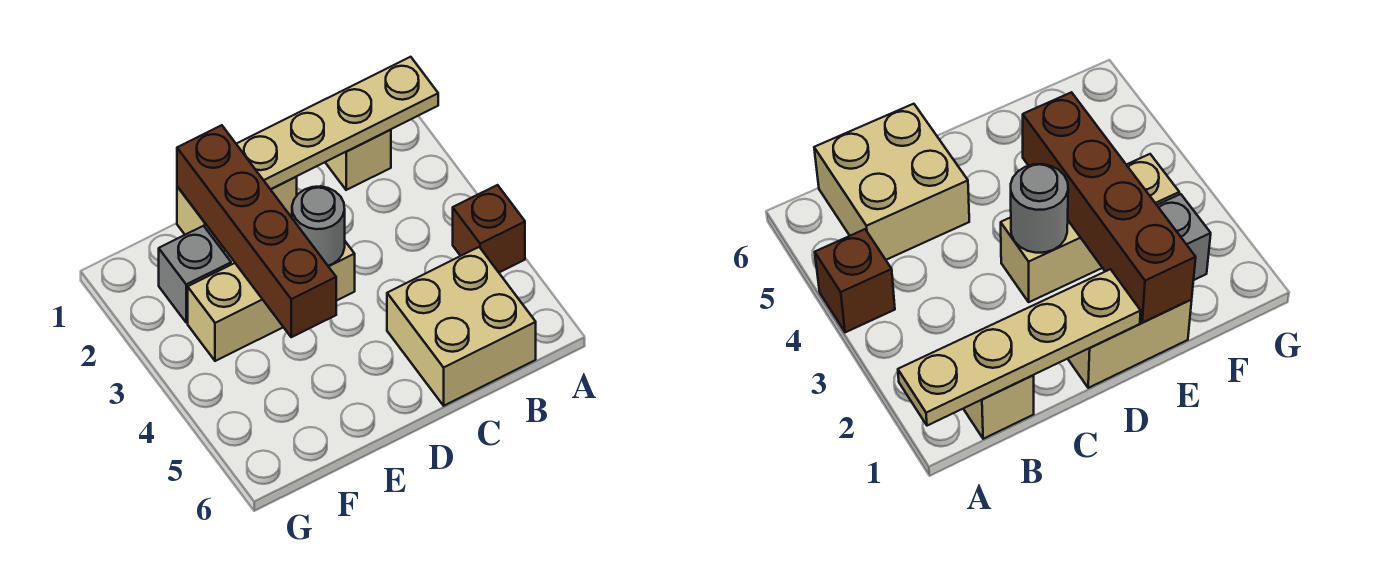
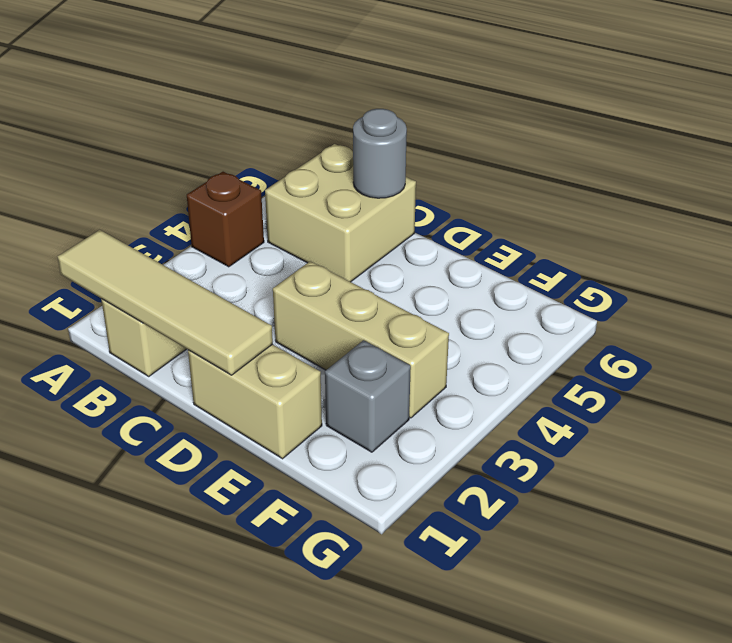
tan plate A1:D1 level 2 -> tan tile A1:D1 level 2
grey round brick D3 level 2 -> grey round brick C6 level 2
brown brick E1:E4 level 2 -> none

